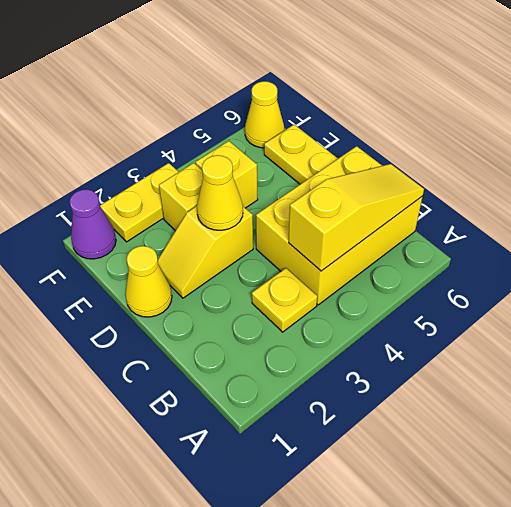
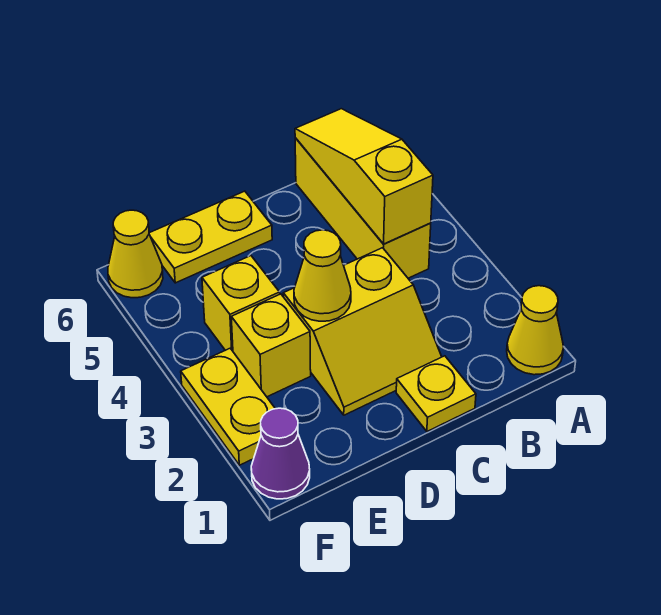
yellow plate B3 level 1 -> yellow plate C1 level 1
yellow brick B4:C6 level 1 -> yellow brick B4:B6 level 1
yellow cone D1 level 1 -> yellow cone A1 level 1
yellow slope D2:D3 level 1 top 3 -> yellow slope C2:D3 level 1 top 3

